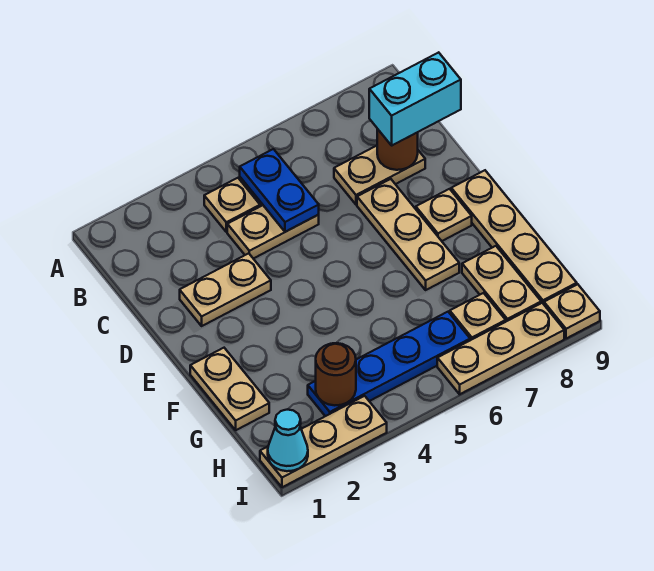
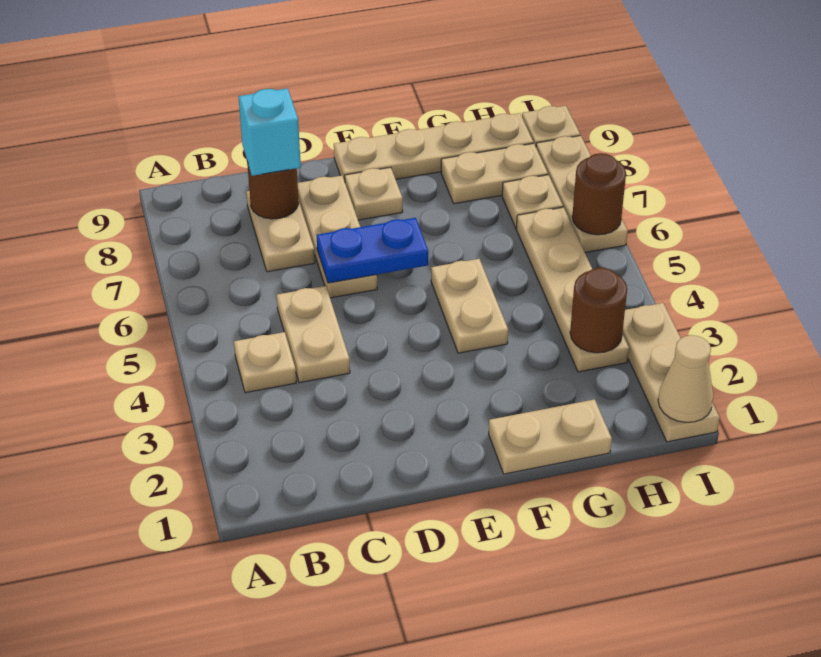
blue plate B5:C5 level 2 -> blue plate D6:E6 level 2
cyan brick C8:C9 level 3 -> cyan brick C8 level 3
tan plate D2:D3 level 1 -> tan plate F4:F5 level 1
tan plate D7:F7 level 1 -> tan plate D6:D8 level 1
blue plate H3:H6 level 1 -> tan plate H3:H6 level 1
cyan cone I1 level 2 -> tan cone I1 level 2
none -> brown round brick I6 level 2

